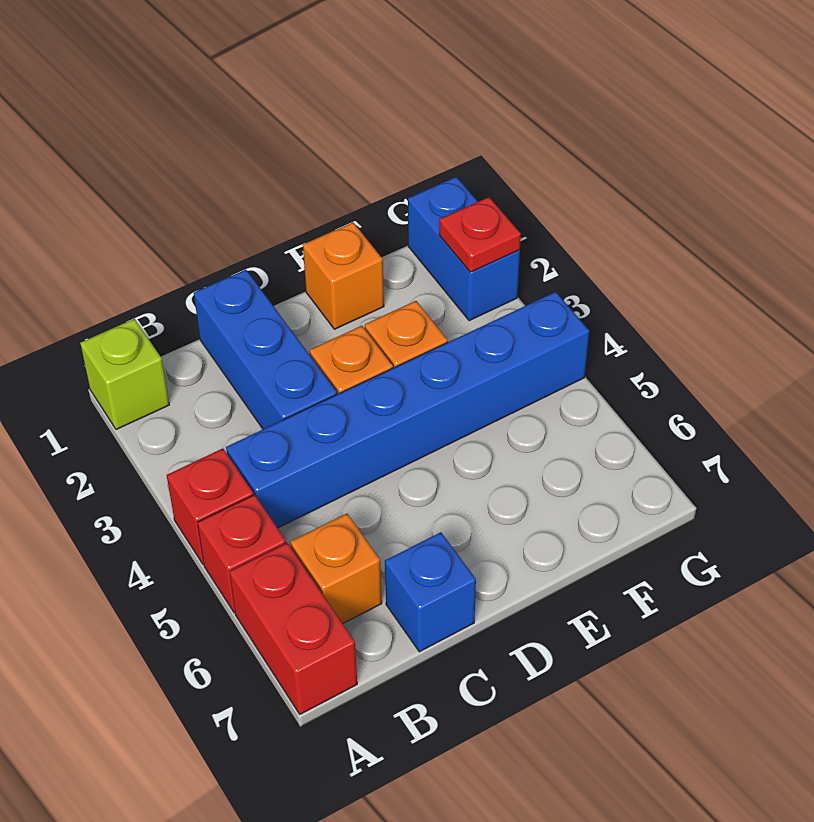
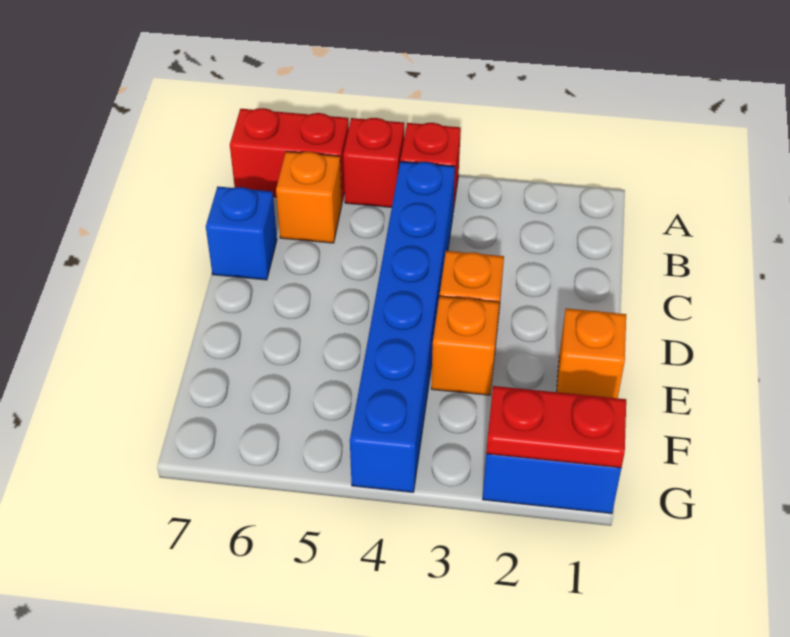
lime brick A1 level 1 -> none
blue brick C1:C3 level 1 -> none
red plate G2 level 2 -> red plate G1:G2 level 2

